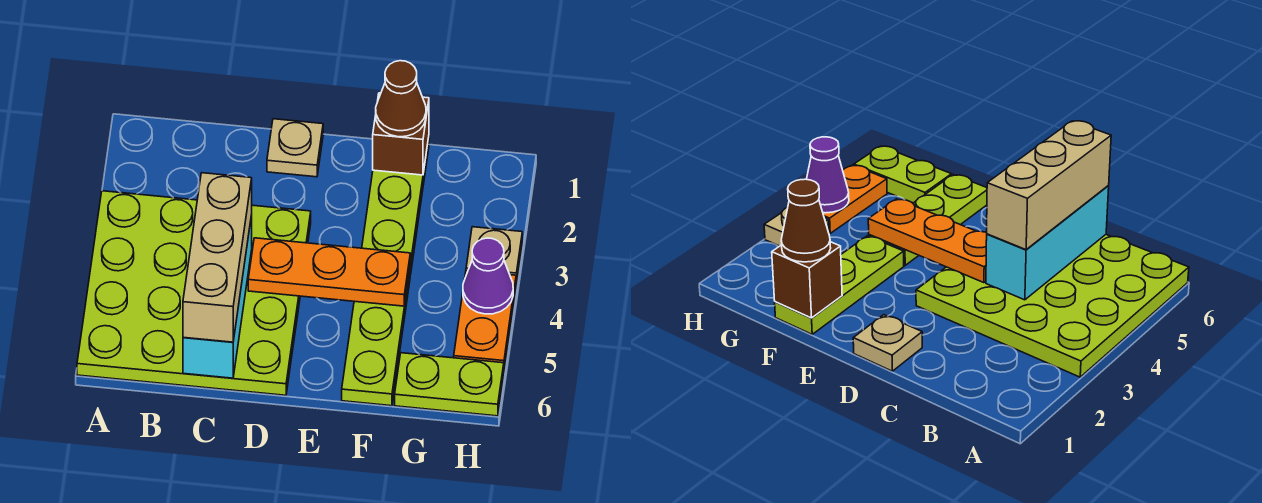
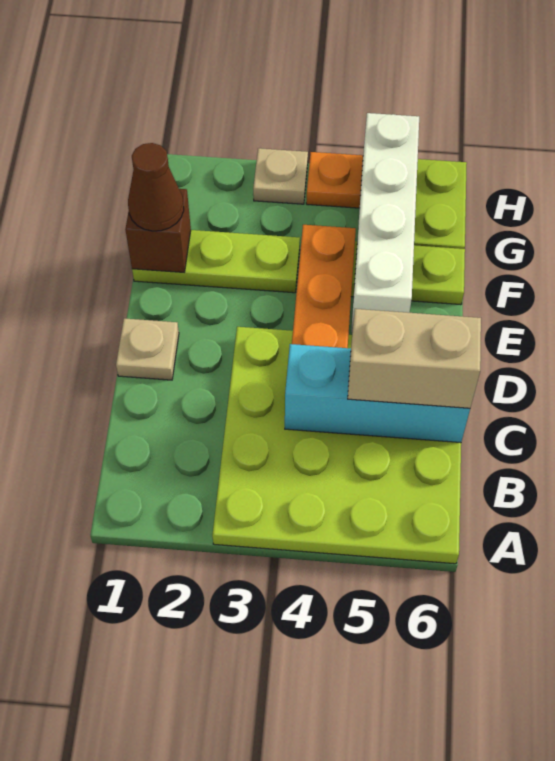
tan brick C4:C6 level 3 -> tan brick C5:C6 level 3
none -> white brick E5:H5 level 2
purple cone H4 level 2 -> none

